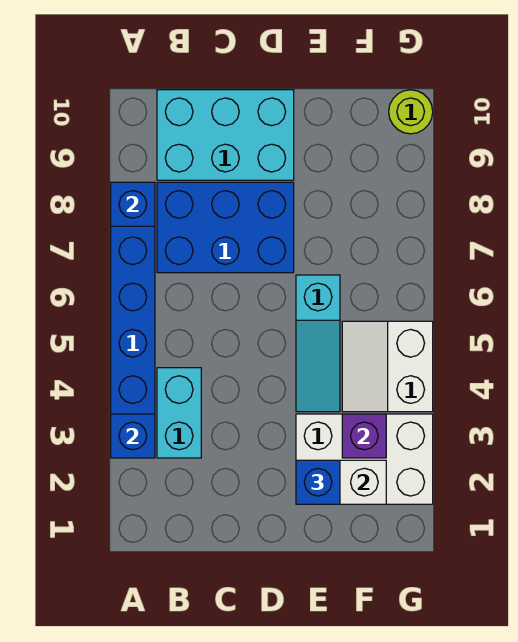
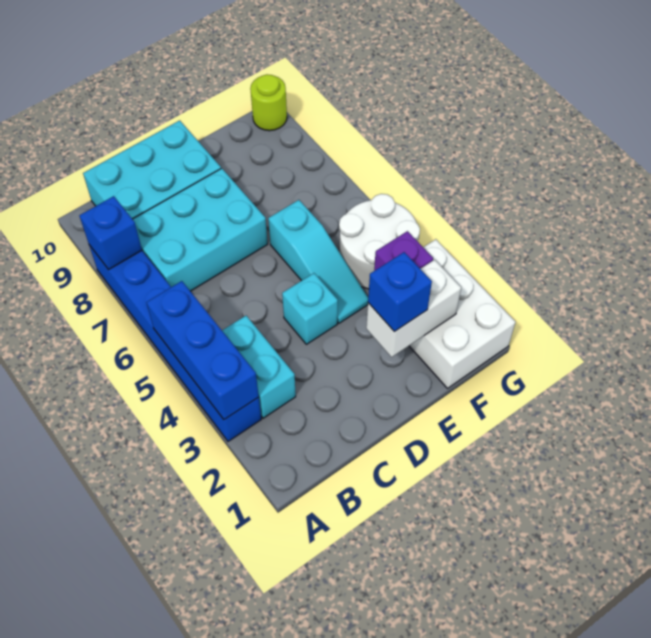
blue brick A3 level 2 -> blue brick A3:A5 level 2
blue brick B7:D8 level 1 -> cyan brick B7:D8 level 1
none -> cyan brick D4 level 1
white brick E2:G3 level 1 -> white brick F1:G3 level 1
white slope F4:G5 level 1 top G -> white round brick F4:G5 level 1

